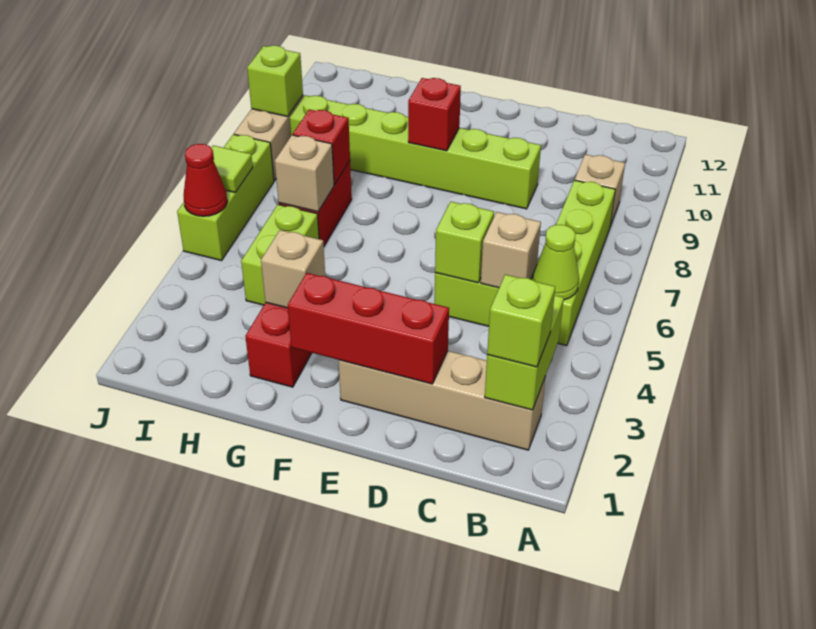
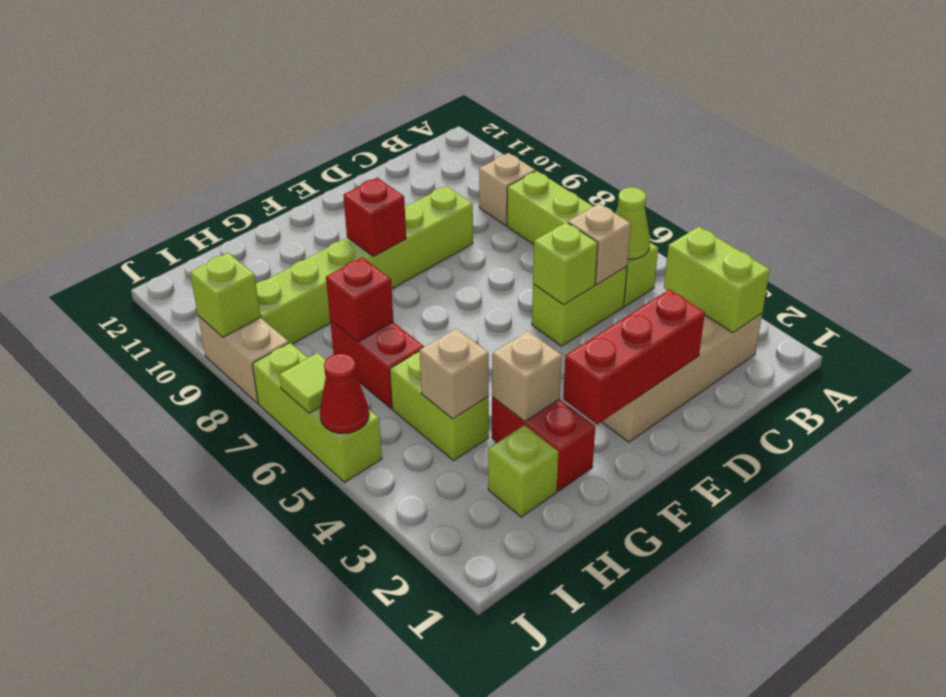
lime brick B2 level 3 -> lime brick H2 level 1
tan brick H6 level 2 -> tan brick H4 level 2

